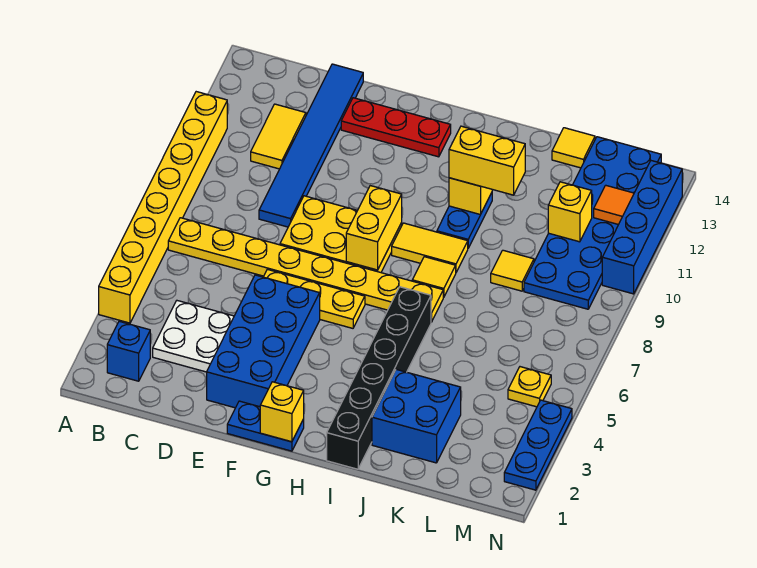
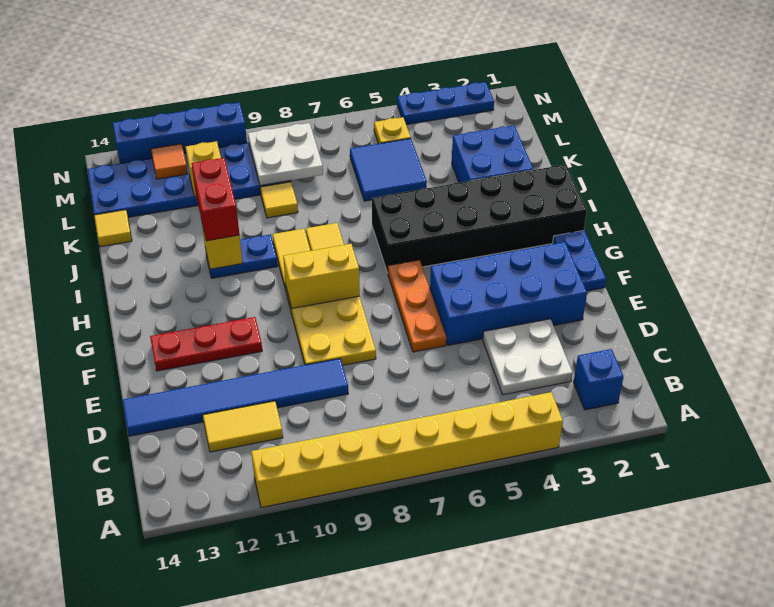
yellow plate B7:I7 level 1 -> none
yellow plate E6:G6 level 1 -> orange plate E6:G6 level 1
red plate E13:G13 level 1 -> red plate F11:F13 level 1
yellow brick G1 level 2 -> none
black brick I1:I6 level 1 -> black brick H1:I6 level 1
yellow brick I11:J11 level 3 -> red brick I11:J11 level 3
none -> blue tile K5:L6 level 1
none -> white plate L8:M9 level 2

